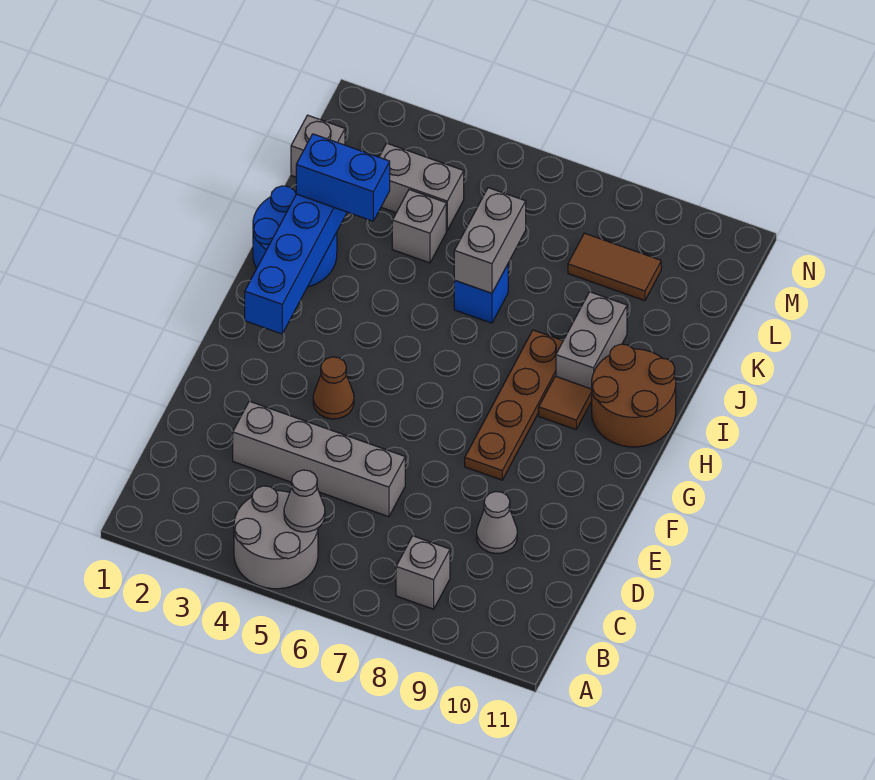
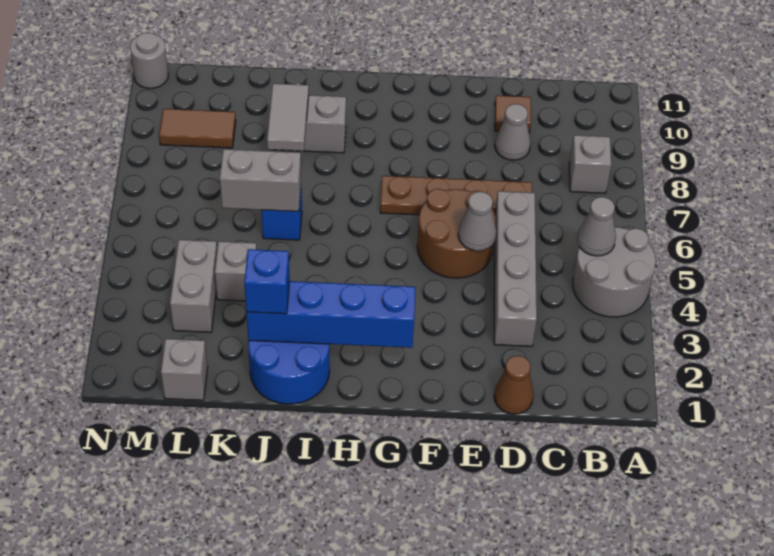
none -> grey cone E5 level 2
brown cone F4 level 1 -> brown cone D1 level 1
brown plate F8:I8 level 1 -> brown plate D7:G7 level 1
brown tile H9 level 1 -> brown tile D10 level 1
brown round brick H10:I11 level 1 -> brown round brick E5:F6 level 1
blue brick J2:J3 level 3 -> blue brick J2 level 3
none -> grey tile J8:J9 level 2
brown tile L8:L9 level 1 -> brown tile L9:M9 level 1
none -> grey round brick N11 level 1

